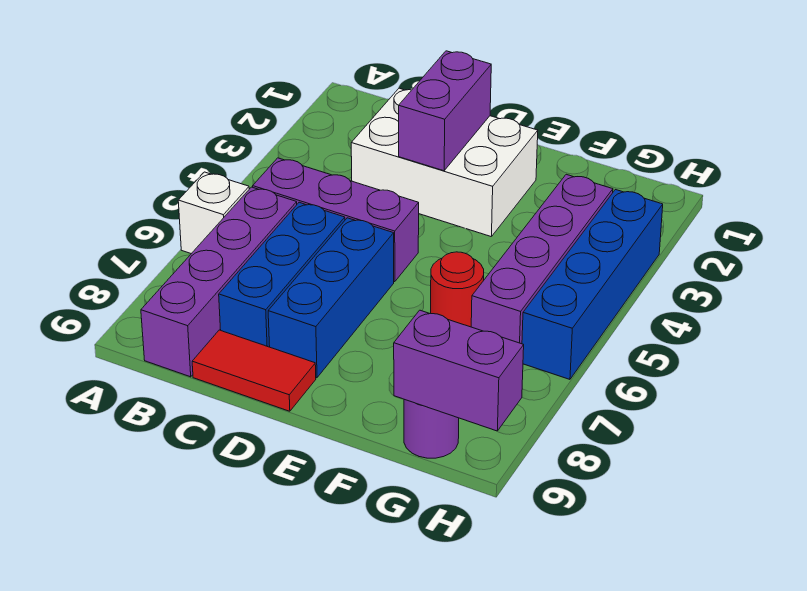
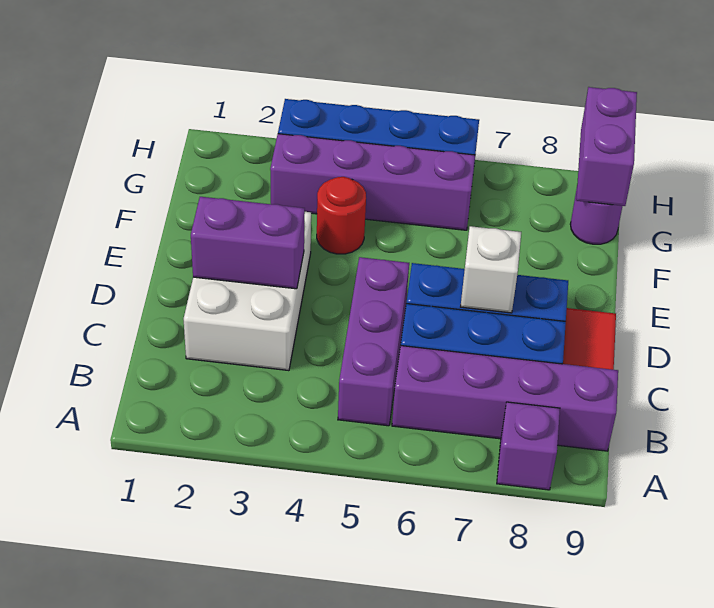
white brick A6 level 1 -> white brick D7 level 2
none -> purple brick A8 level 1
red round brick F6 level 1 -> red round brick F4 level 1

